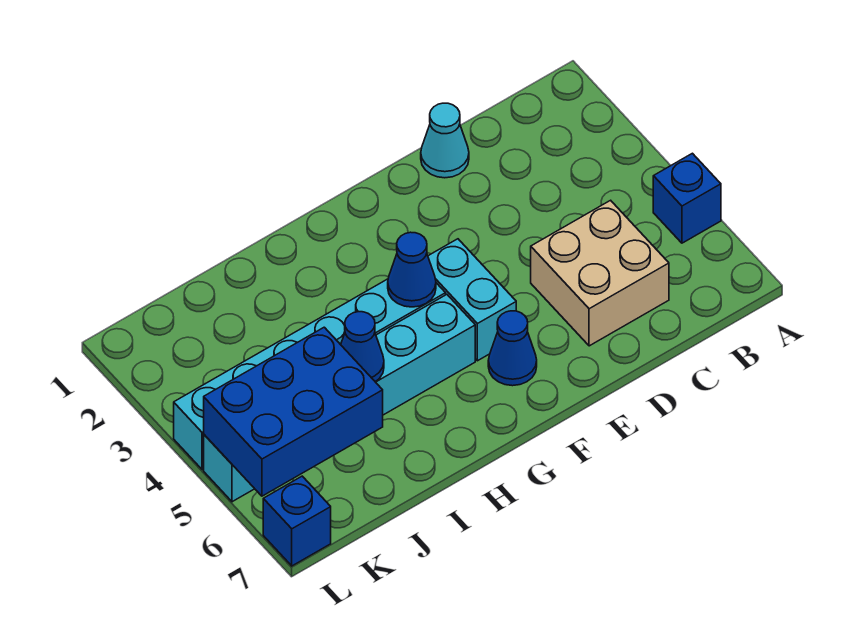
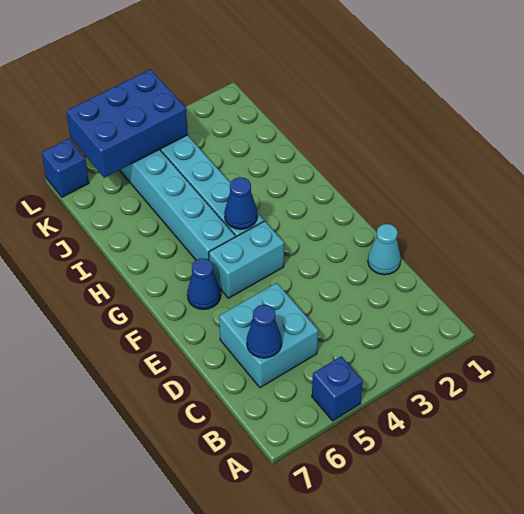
tan brick C5:D6 level 1 -> cyan brick C5:D6 level 1
blue cone I5 level 2 -> blue cone C6 level 2
blue brick J5:L6 level 2 -> blue brick K4:L6 level 2

